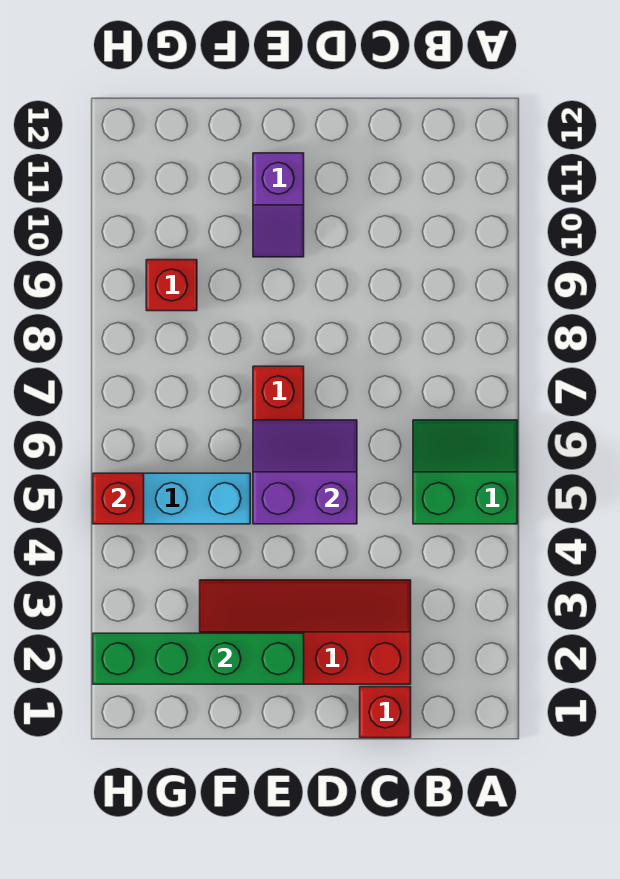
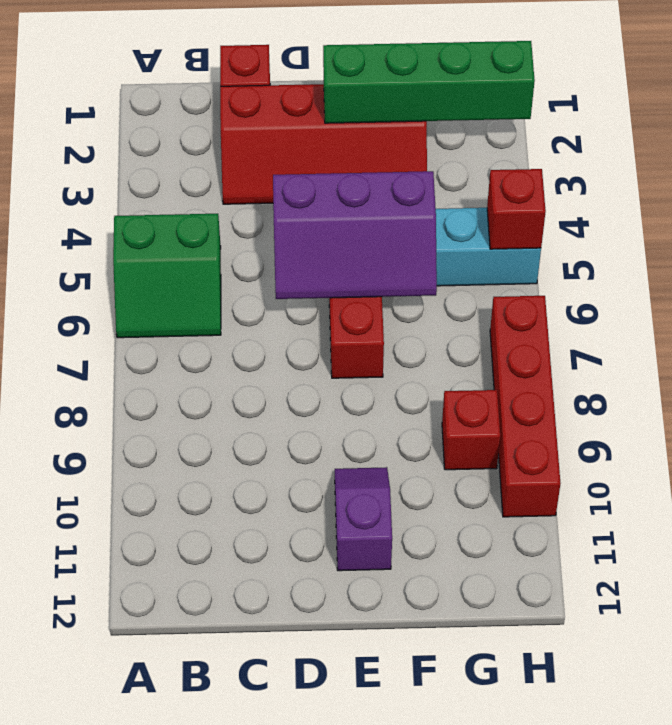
purple slope D5:E6 level 2 top 5 -> purple slope D5:F6 level 2 top 5
none -> red brick H7:H10 level 1

